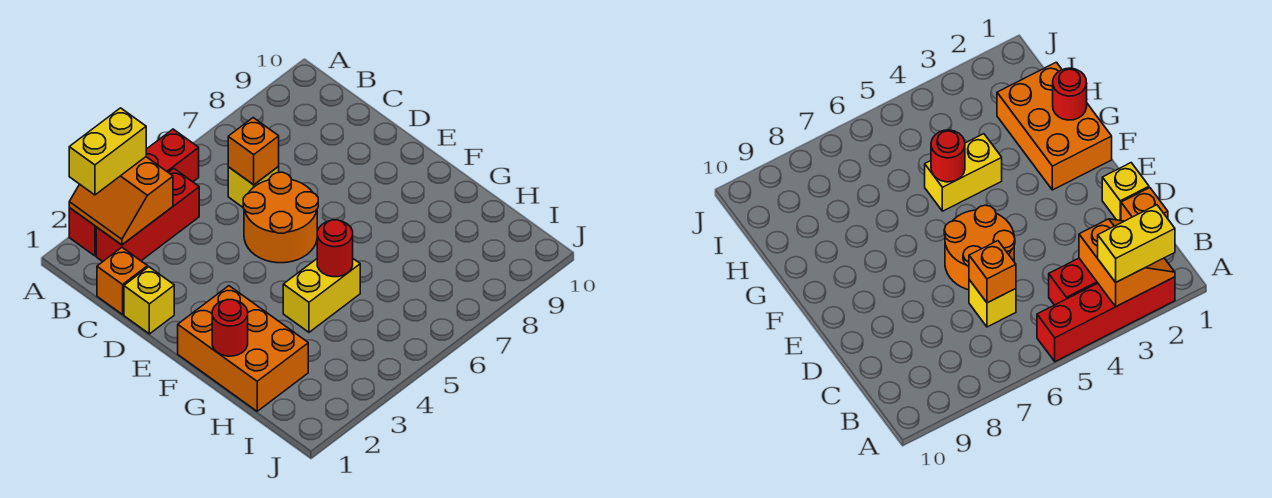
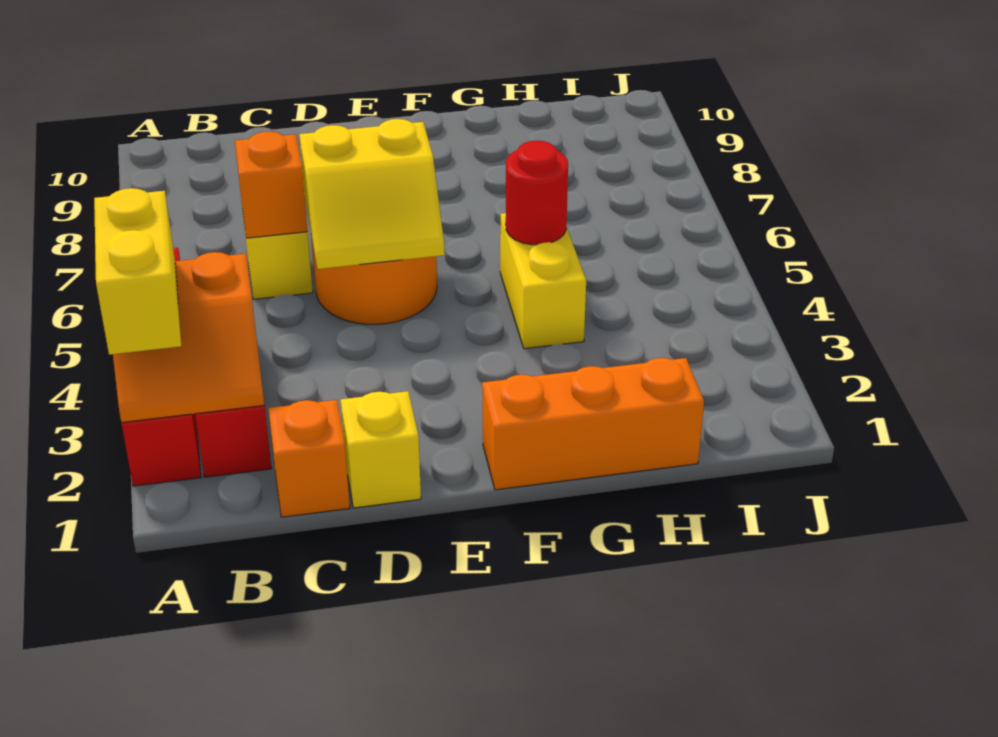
none -> yellow slope D5:E6 level 2 top 6
orange brick F1:H2 level 1 -> orange brick F1:H1 level 1
red round brick G1 level 2 -> none

